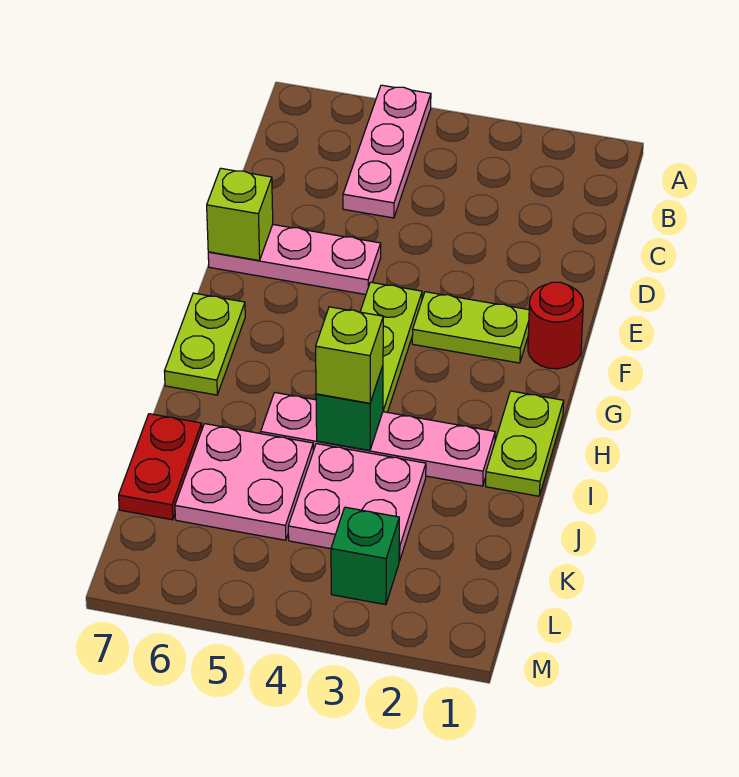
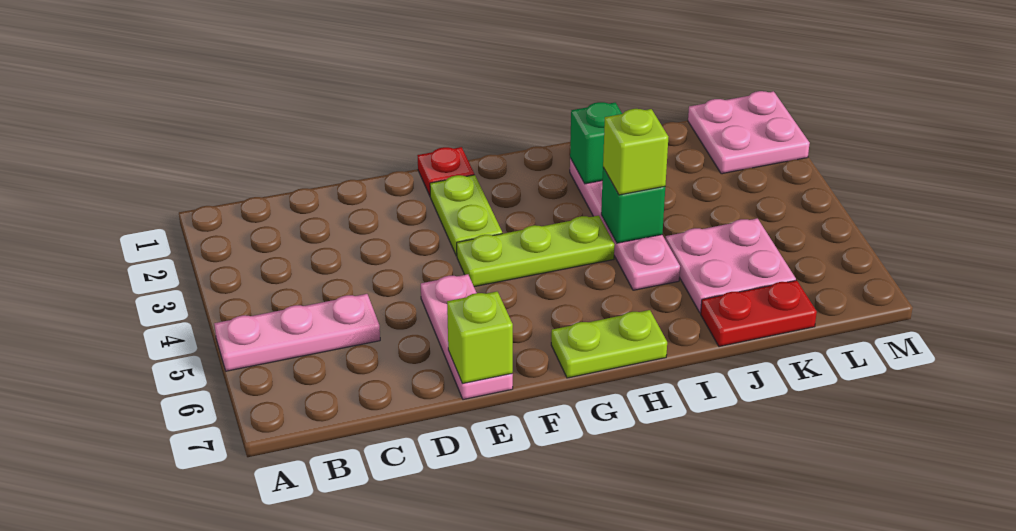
red round brick F1 level 1 -> red plate F1 level 1
lime plate H1:I1 level 1 -> none
pink plate J3:K4 level 1 -> pink plate L1:M2 level 1
green brick L3 level 1 -> green brick I2 level 2

